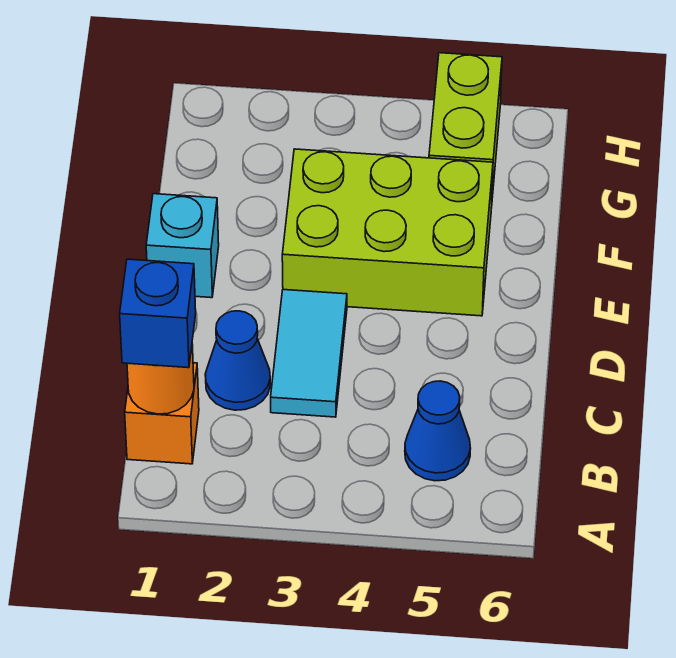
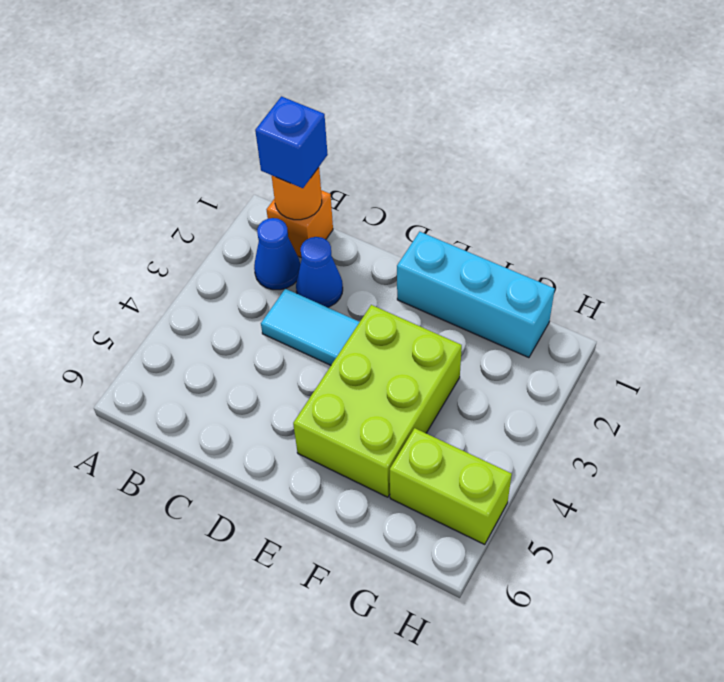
blue cone B5 level 1 -> blue cone B2 level 1
cyan brick E1 level 1 -> cyan brick E1:G1 level 1

